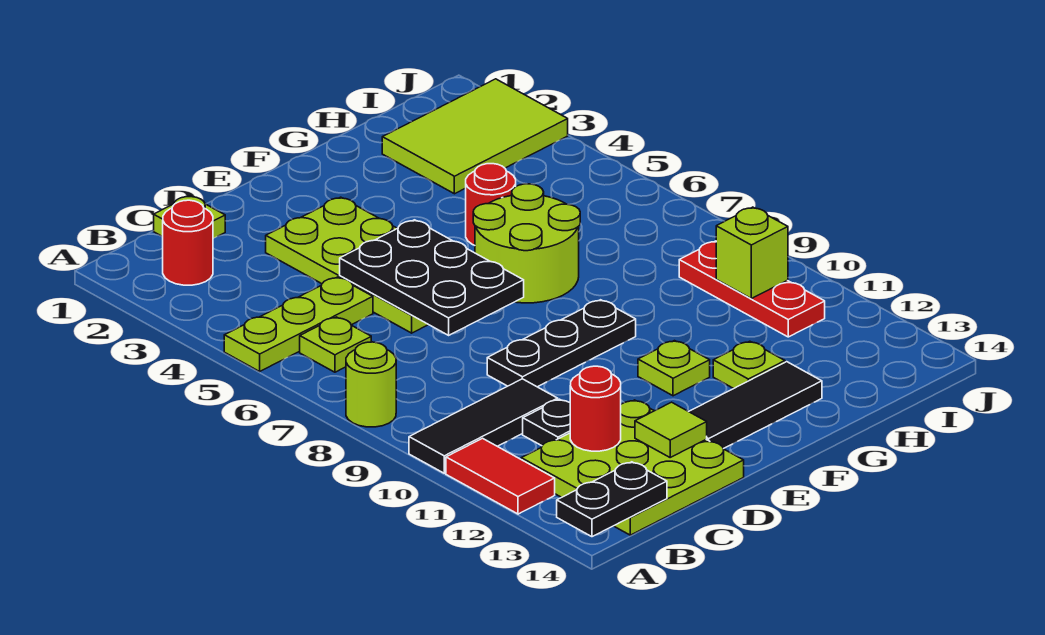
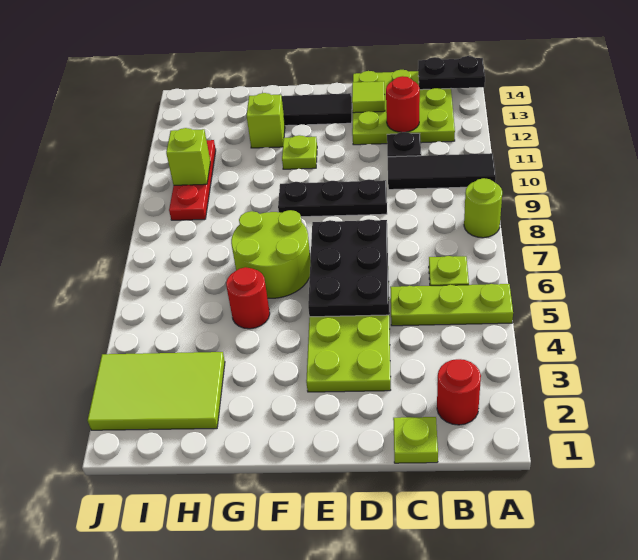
red tile A11:A12 level 1 -> none
lime plate G12 level 1 -> lime brick G12 level 1

